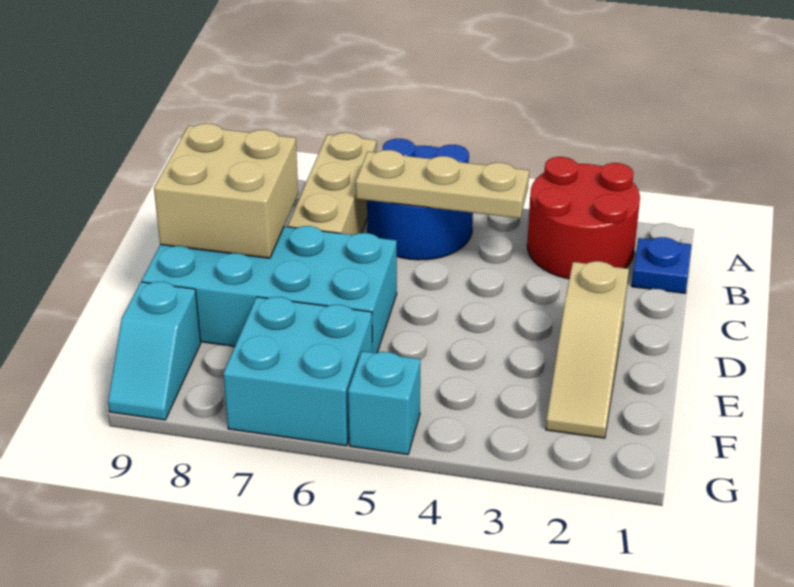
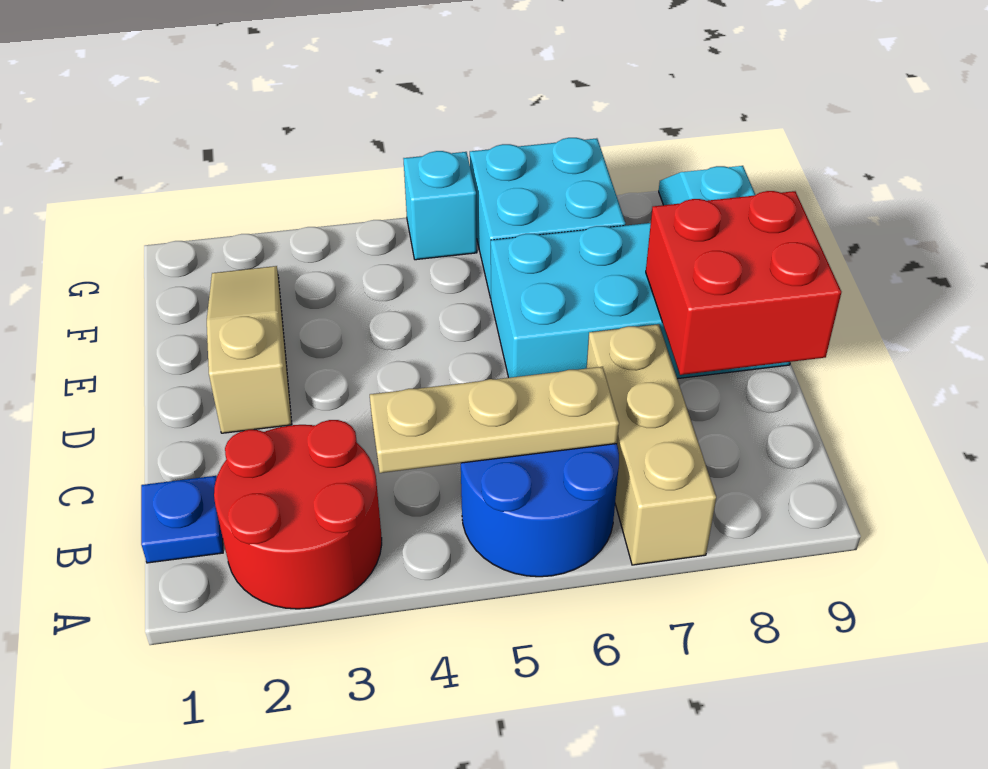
tan brick C8:D9 level 2 -> red brick C8:D9 level 2

